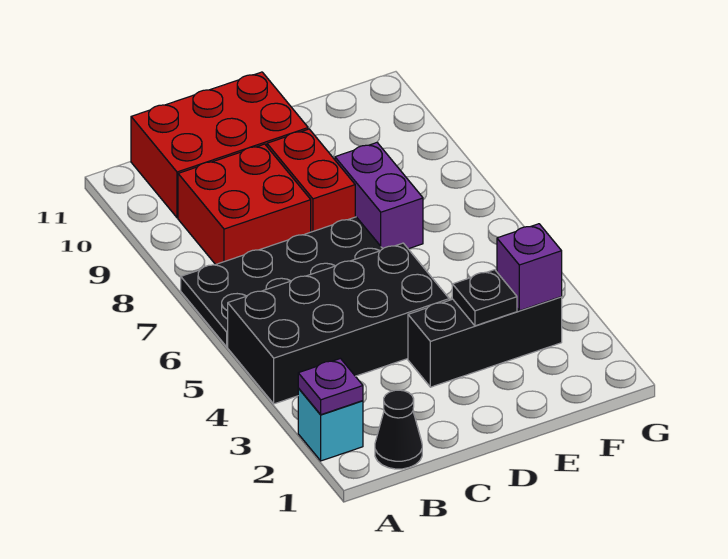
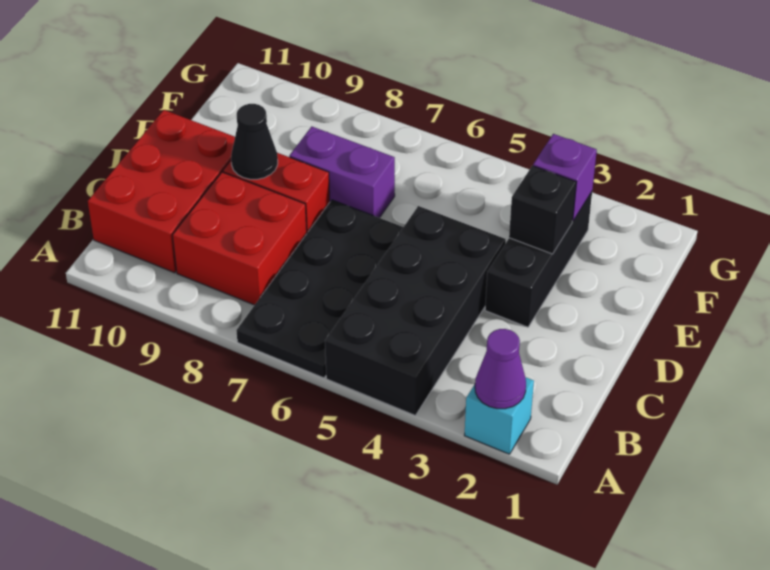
purple plate A2 level 2 -> purple cone A2 level 2
black cone B1 level 1 -> black cone D9 level 2
black plate E3 level 2 -> black brick E3 level 2

